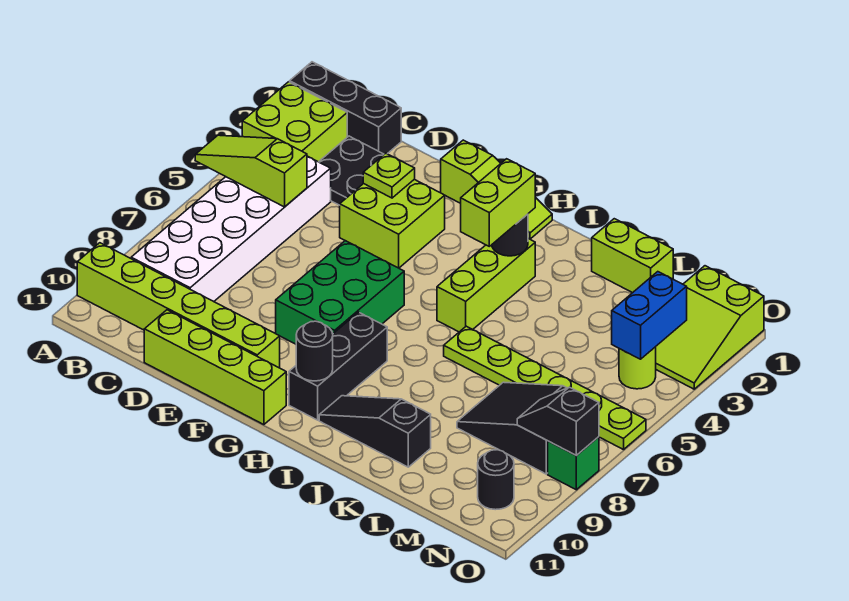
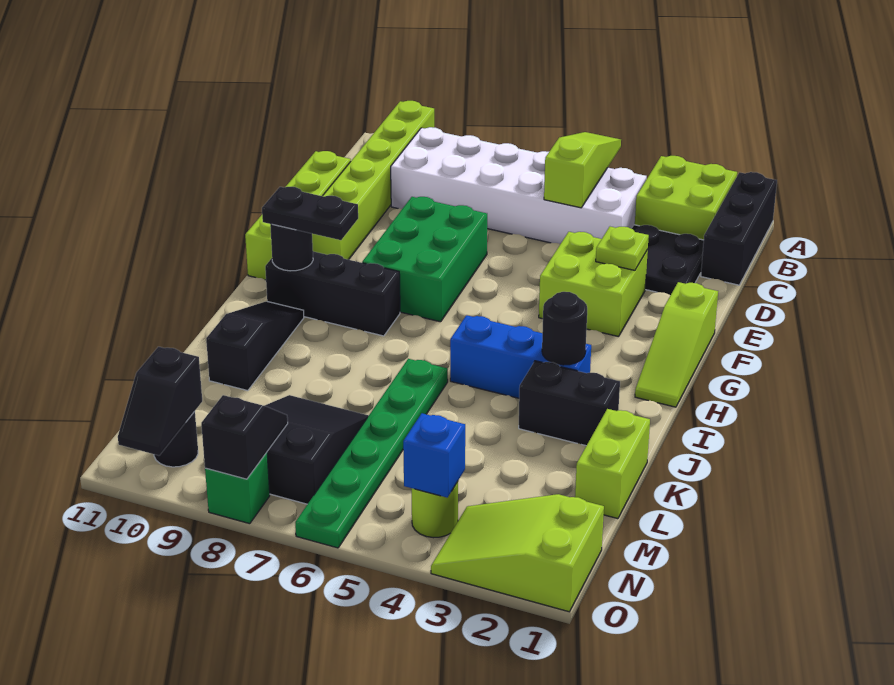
green brick F6:G8 level 1 -> green brick E7:G8 level 1
none -> black plate H9:H10 level 3
lime brick I3:I5 level 1 -> blue brick I3:I5 level 1
lime brick I3:I4 level 3 -> none
none -> black brick J2:J3 level 1
lime plate J6:O6 level 1 -> green plate J6:O6 level 1
blue brick N3:N4 level 2 -> blue brick N4 level 2
none -> black slope N10:O10 level 2 top N

